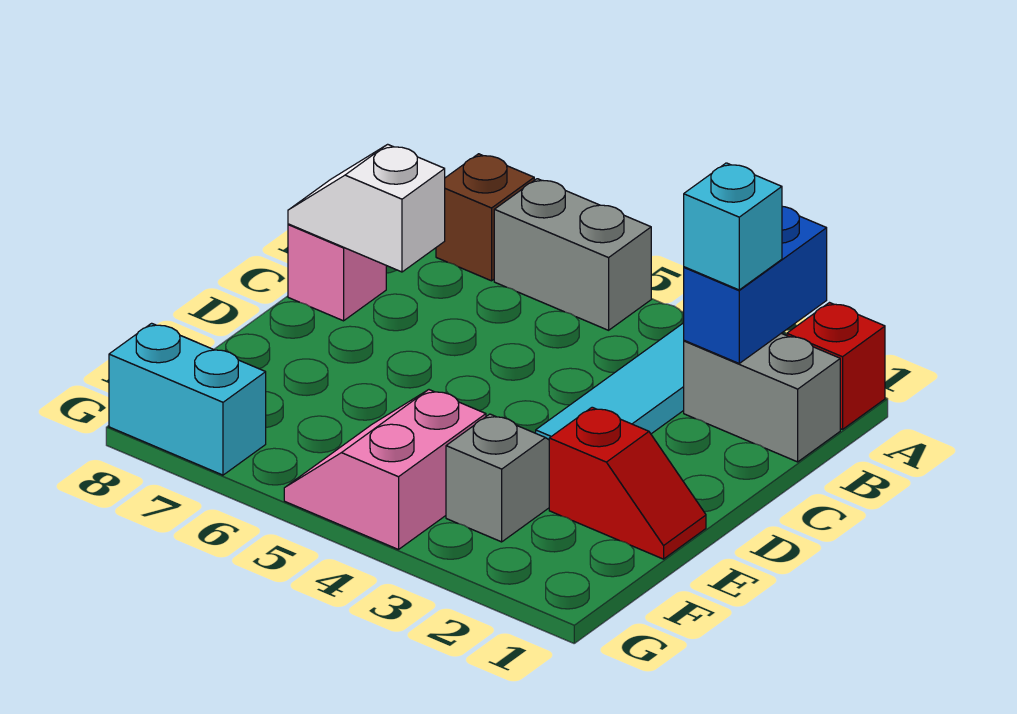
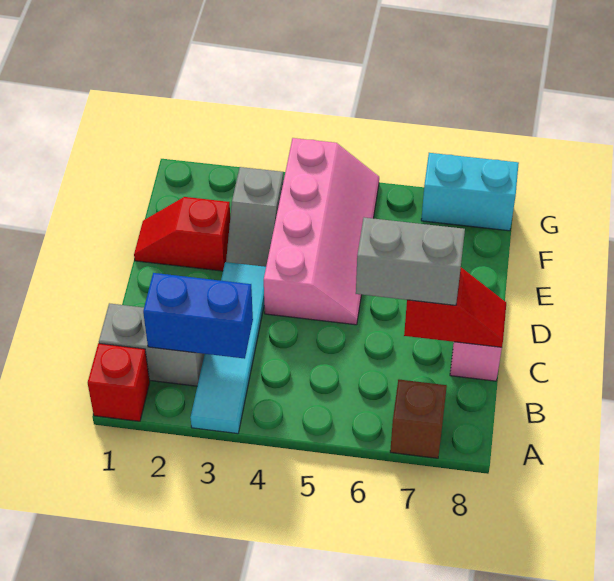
blue brick A2:B2 level 2 -> blue brick B2:B3 level 2
grey brick A5:A6 level 1 -> grey brick C6:C7 level 3
cyan brick B2 level 3 -> none
white slope C7:C8 level 2 top 7 -> red slope C7:C8 level 2 top 7
pink slope F4:G5 level 1 top 4 -> pink slope D4:G5 level 1 top 4

